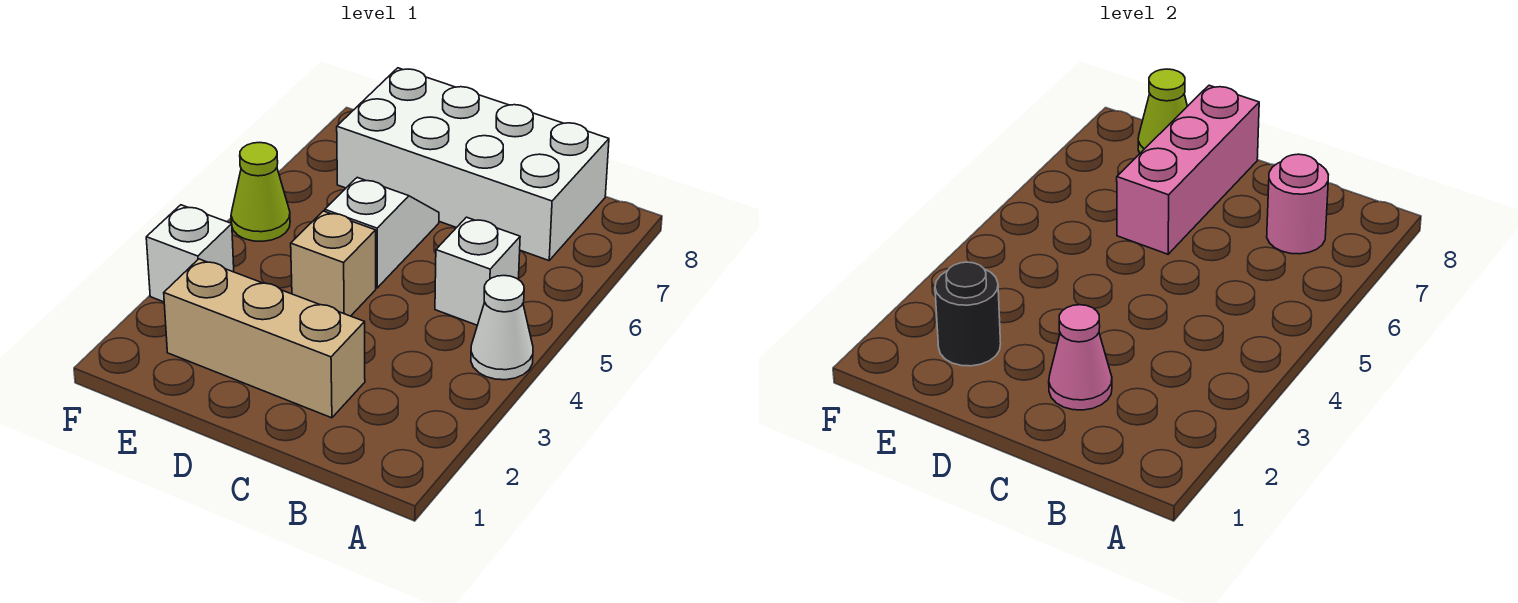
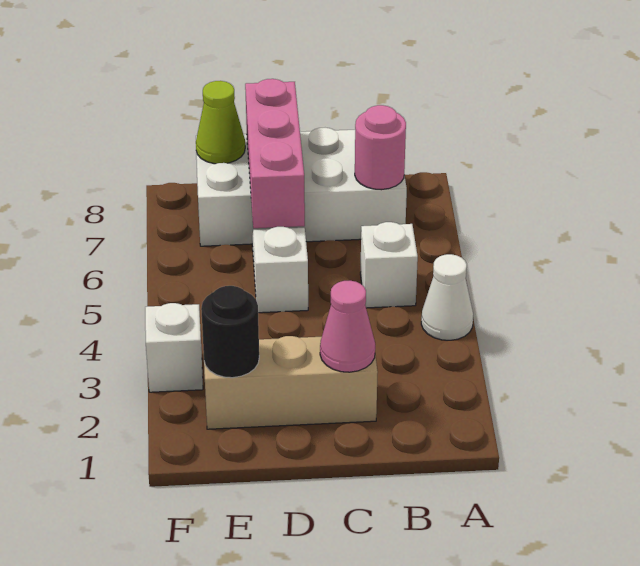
tan brick D4 level 1 -> none
lime cone F5 level 1 -> none

